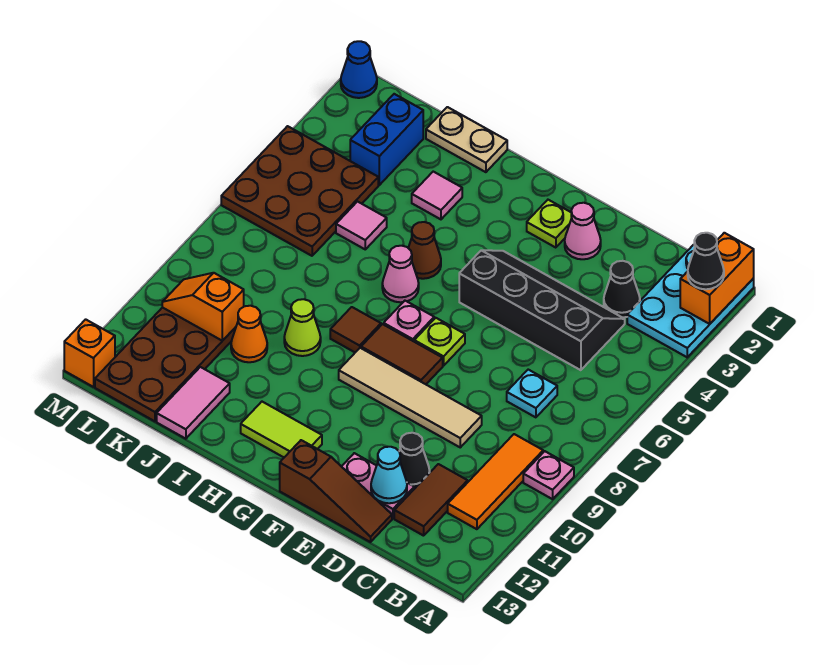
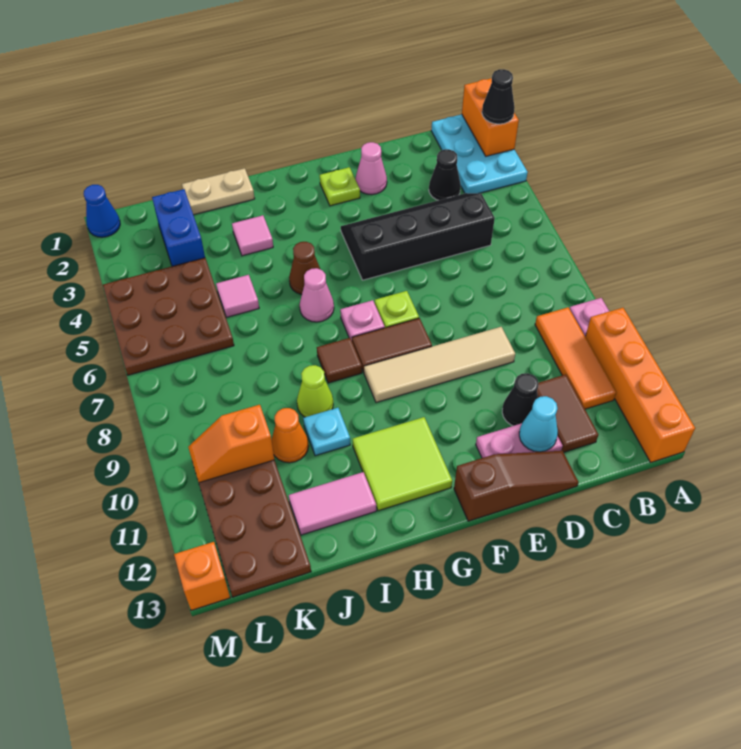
none -> orange brick A10:A13 level 1
cyan plate C7 level 1 -> cyan plate I10 level 1
lime tile G12:H12 level 1 -> lime tile G11:H12 level 1
pink tile J12:J13 level 1 -> pink tile I12:J12 level 1

